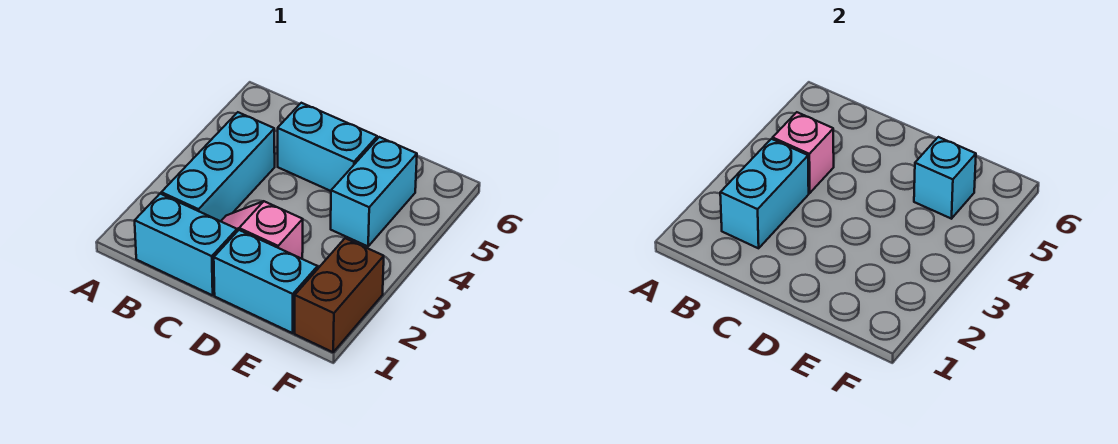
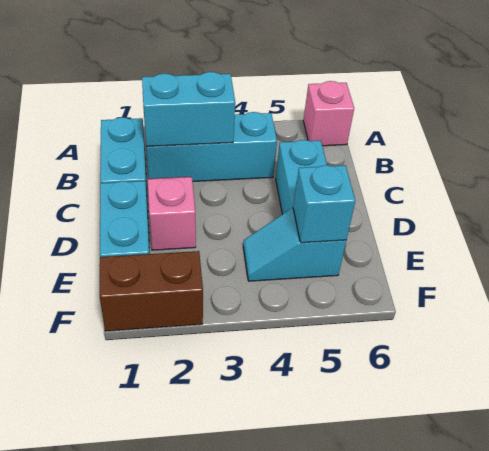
pink brick B4 level 2 -> pink brick A6 level 1
cyan brick E4:E5 level 1 -> cyan slope E4:E5 level 1 top 5

